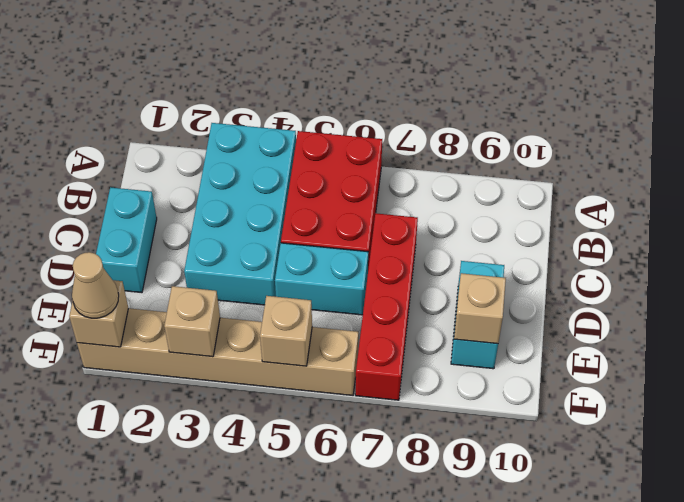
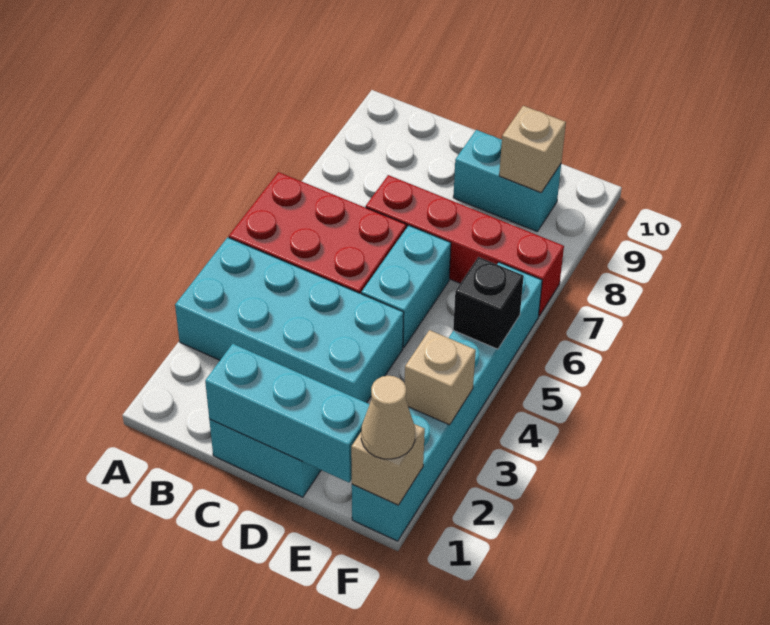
none -> cyan brick C1:E1 level 2
tan brick F1:F6 level 1 -> cyan brick F1:F6 level 1
tan brick F5 level 2 -> black brick F5 level 2

